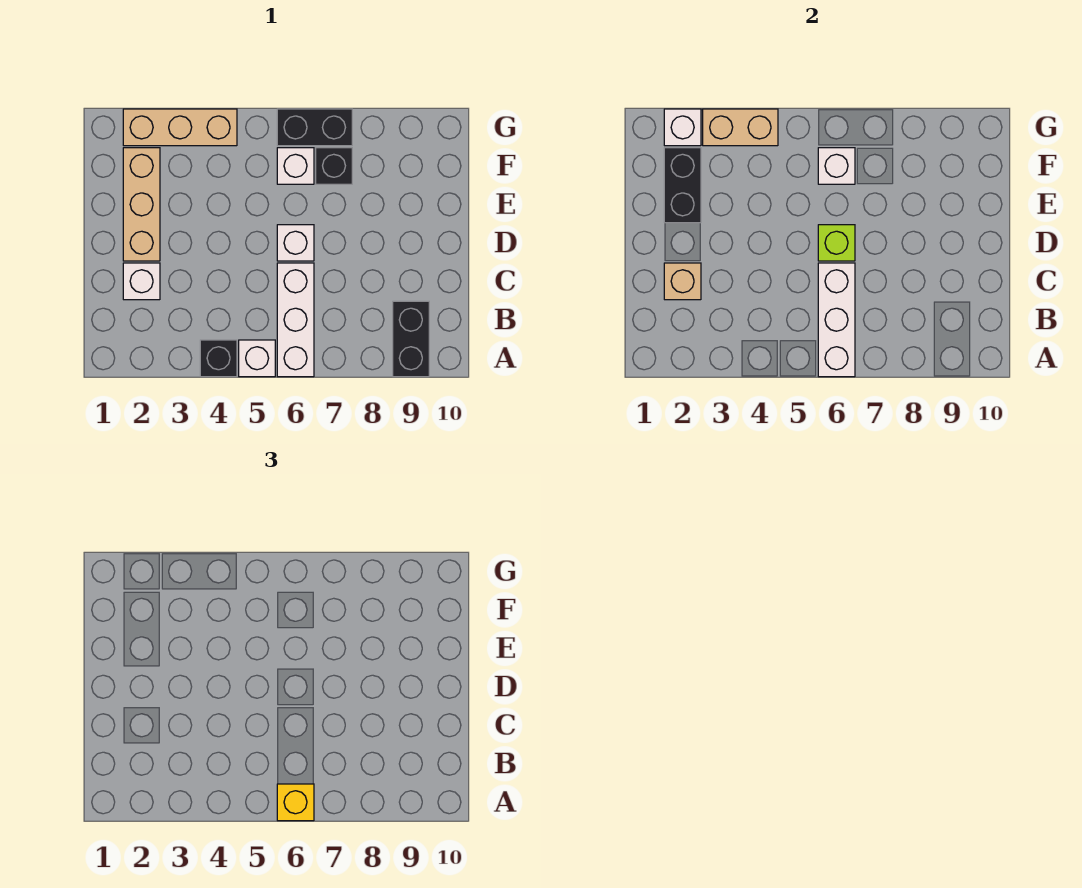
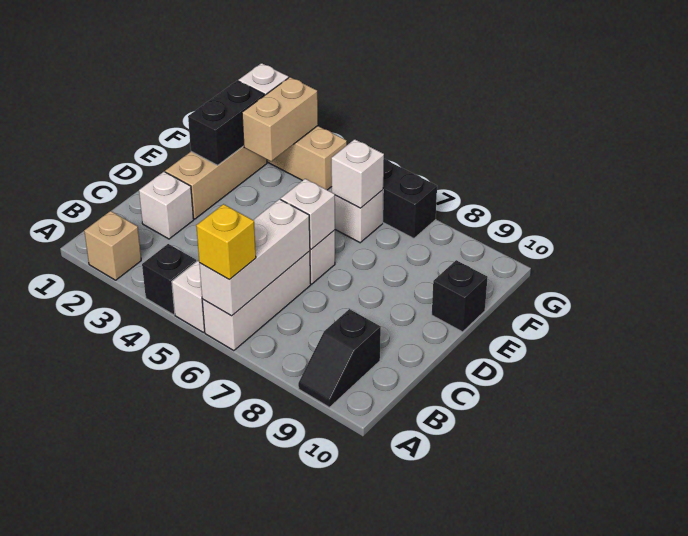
black brick A9:B9 level 1 -> black slope A9:B9 level 1 top B
tan brick C2 level 2 -> tan brick A2 level 1
lime brick D6 level 2 -> white brick D6 level 2
black brick F7 level 1 -> black brick E10 level 1
tan brick G3:G4 level 2 -> tan brick F3:G3 level 2

